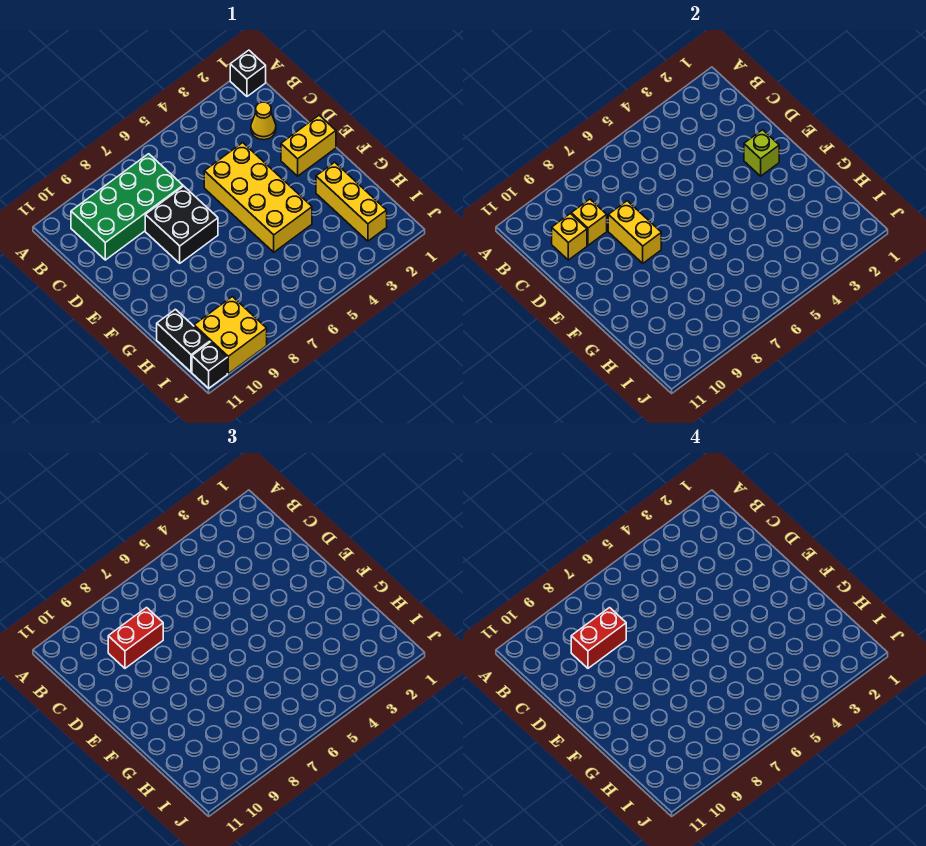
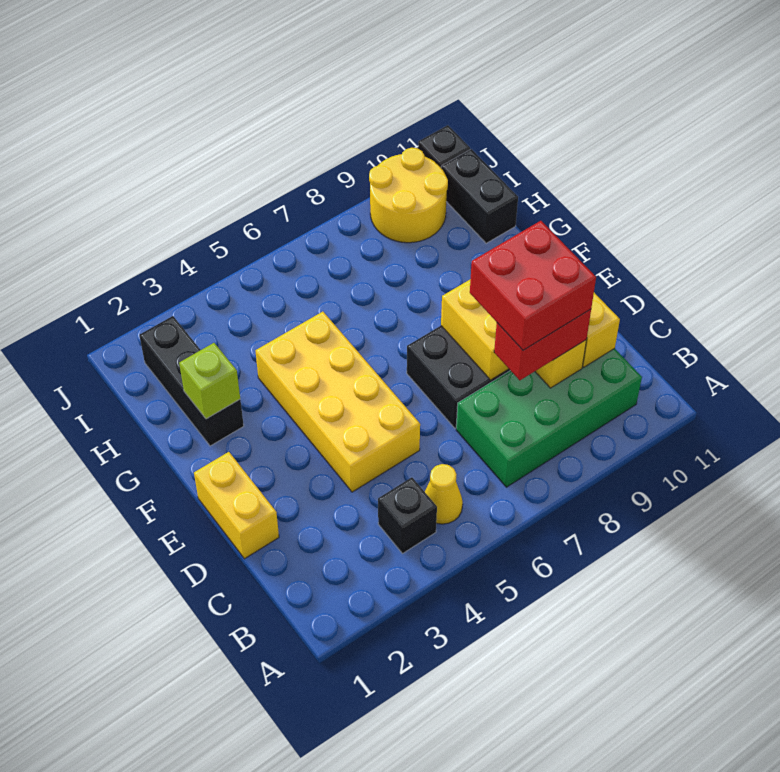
black brick A1 level 1 -> black brick B4 level 1
yellow cone C2 level 1 -> yellow cone B5 level 1
red brick C8:C9 level 4 -> red brick C8:D9 level 4
yellow brick E1:E2 level 1 -> yellow brick D1:E1 level 1
lime brick E2 level 2 -> lime brick G2 level 2
yellow brick G2:I2 level 1 -> black brick G2:I2 level 1
yellow brick I9:J10 level 1 -> yellow round brick I9:J10 level 1

